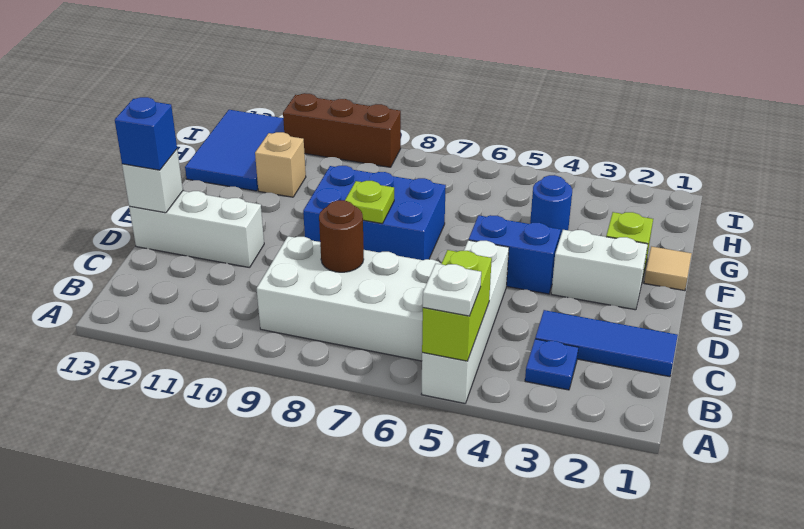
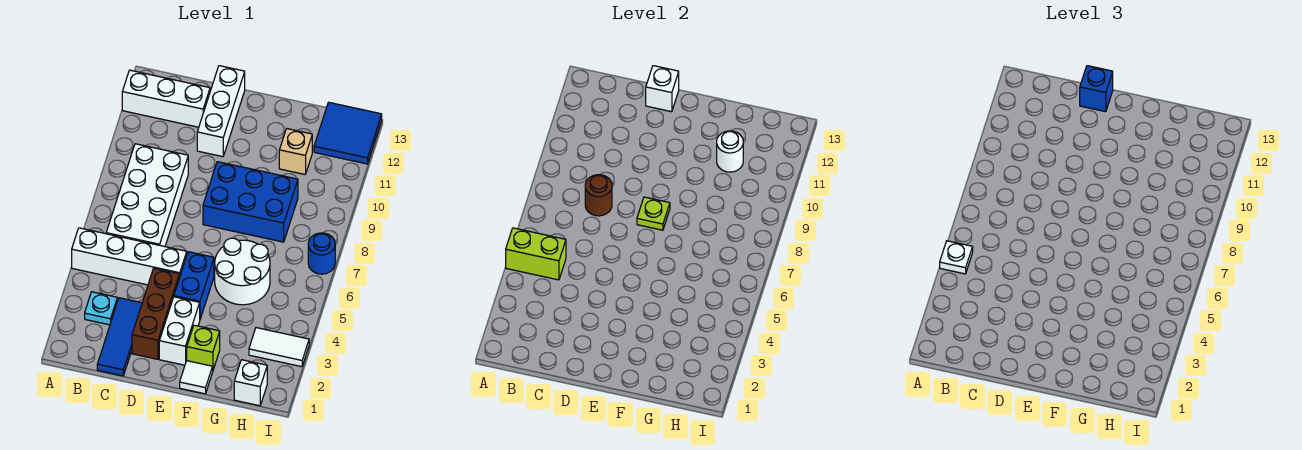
none -> white brick A12:C12 level 1
blue plate B3 level 1 -> cyan plate B3 level 1
blue brick E7:F9 level 1 -> blue brick E8:G9 level 1
tan tile F1 level 1 -> white tile F1 level 1
none -> white round brick F5:G6 level 1
blue round brick G4 level 1 -> blue round brick I7 level 1
none -> white round brick G11 level 2
blue tile G12:I13 level 1 -> blue tile H12:I13 level 1
none -> white brick H1 level 1
none -> white tile H3:I3 level 1
brown brick I9:I11 level 1 -> brown brick D2:D4 level 1

